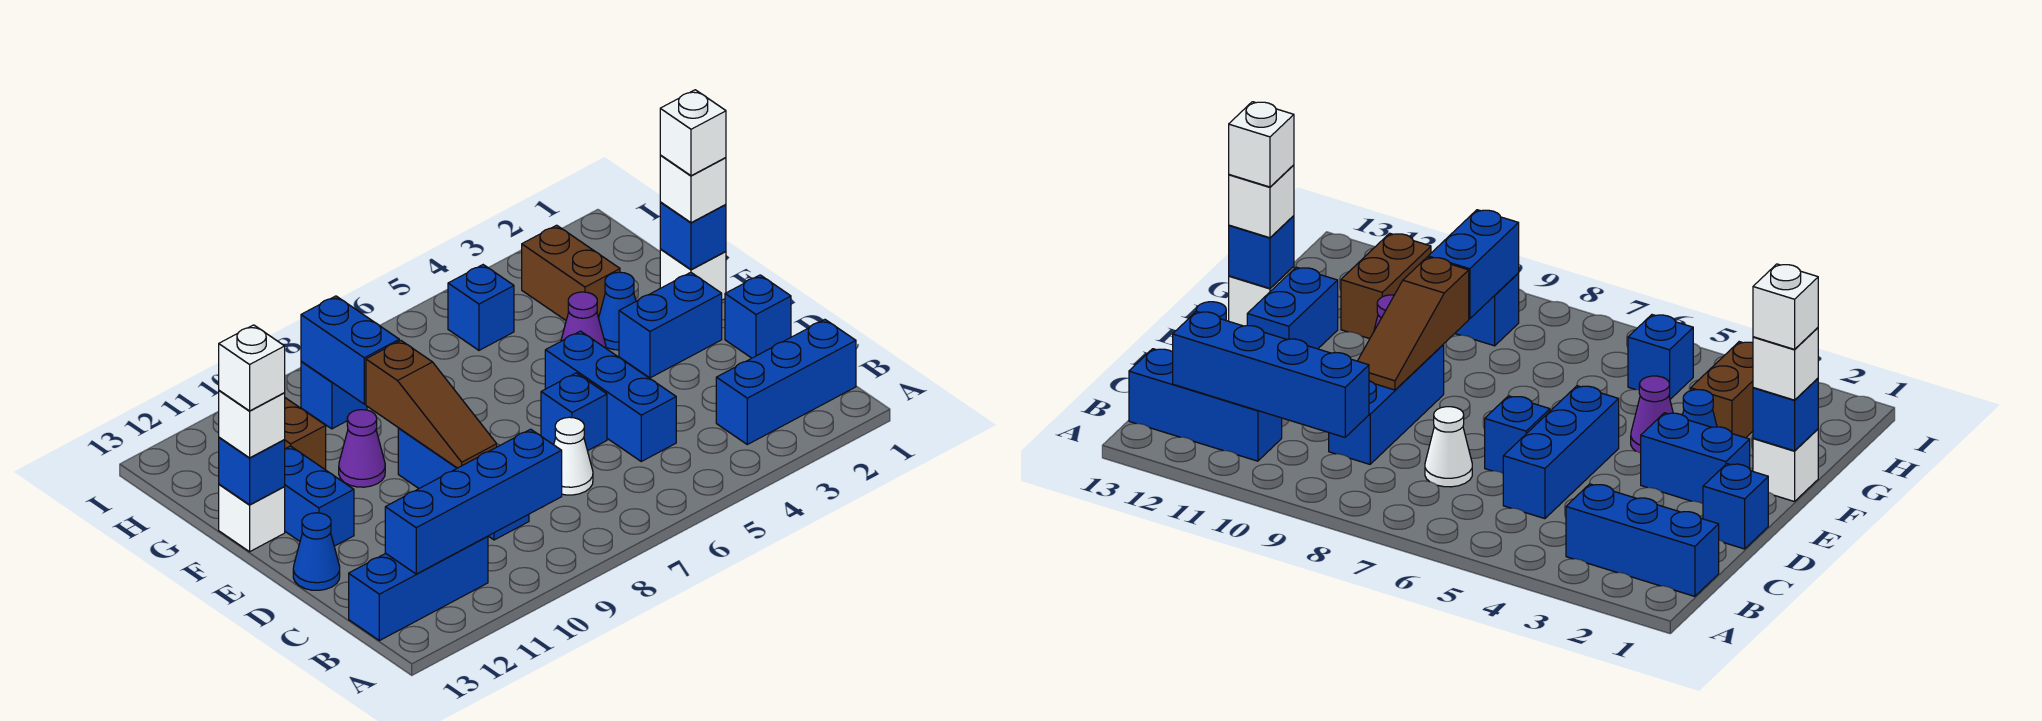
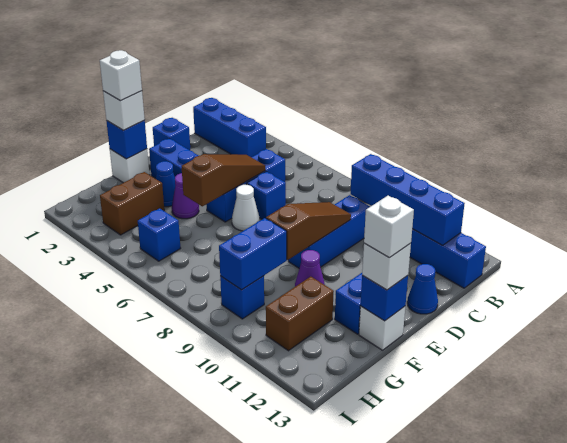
white cone C7 level 1 -> white cone E6 level 1
none -> brown slope D5:F5 level 2 top F

